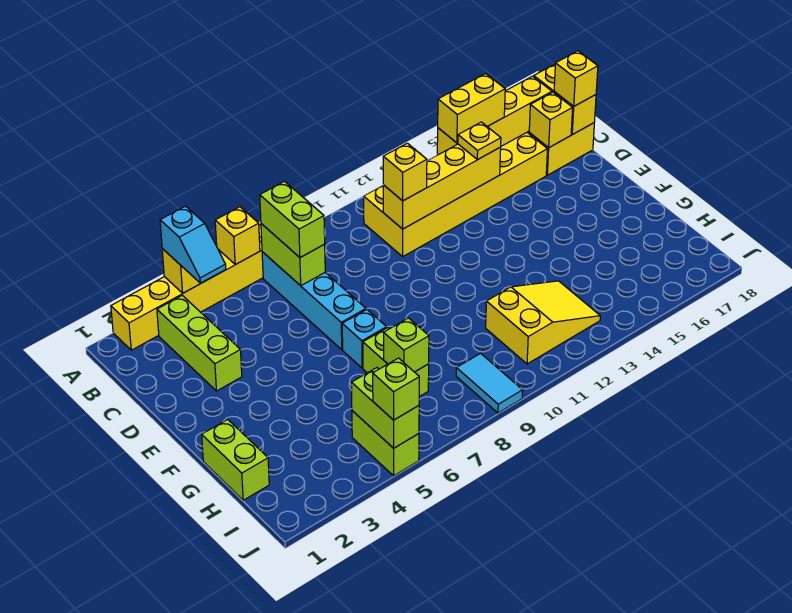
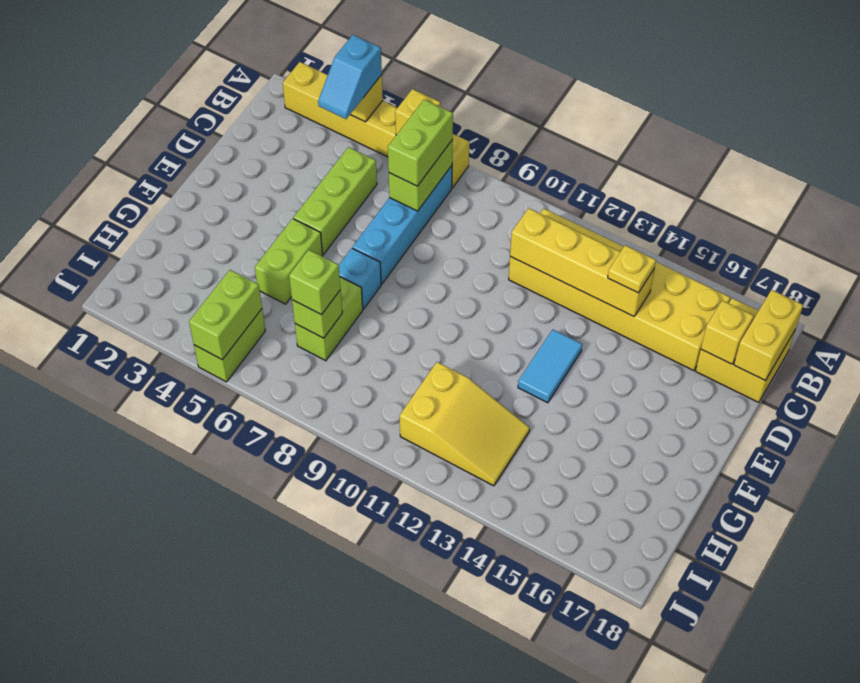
lime brick B3:D3 level 1 -> lime brick C5:E5 level 1
yellow brick B14:B17 level 2 -> none
yellow brick B14:B15 level 3 -> none
yellow brick C11 level 3 -> none
yellow brick C18 level 3 -> none
lime brick G1:H1 level 1 -> lime brick F5:G5 level 1
cyan tile I9:J9 level 1 -> cyan tile E13:F13 level 1
lime brick J5 level 3 -> lime brick H7 level 3

